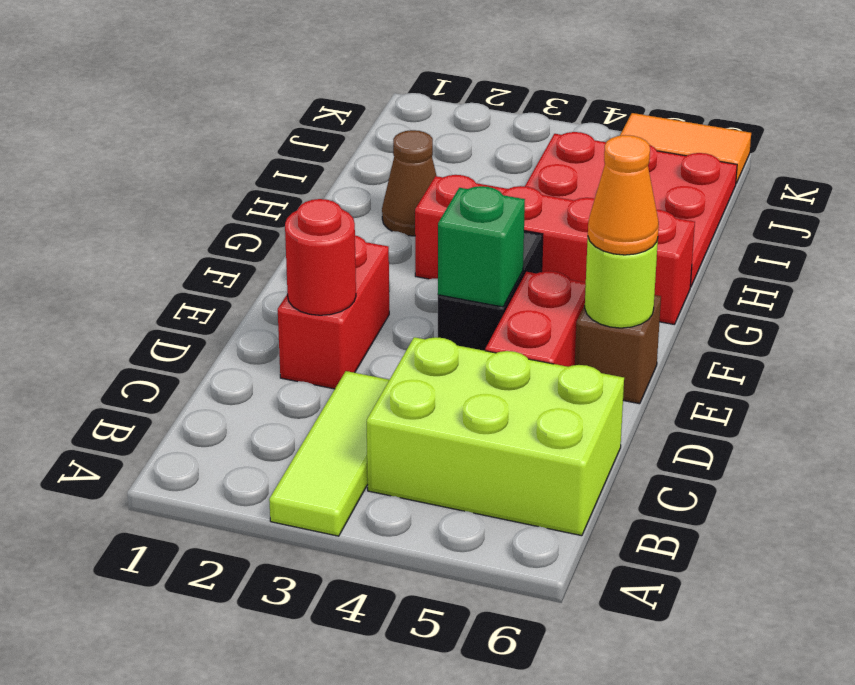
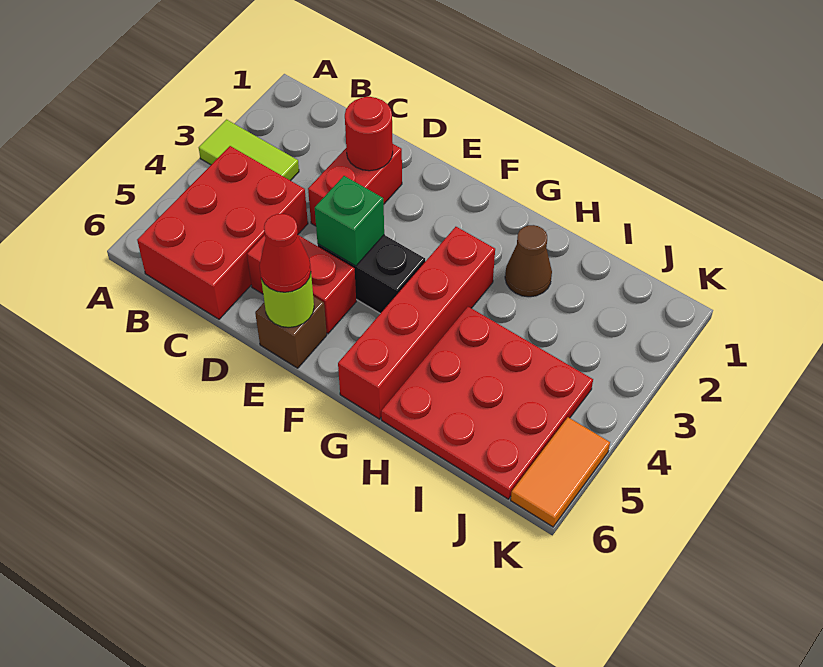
lime tile A3:C3 level 1 -> lime tile A3:B3 level 1
lime brick B4:C6 level 1 -> red brick B4:C6 level 1
red brick D2:E2 level 1 -> red brick D2:D3 level 1
orange cone E6 level 3 -> red cone E6 level 3

